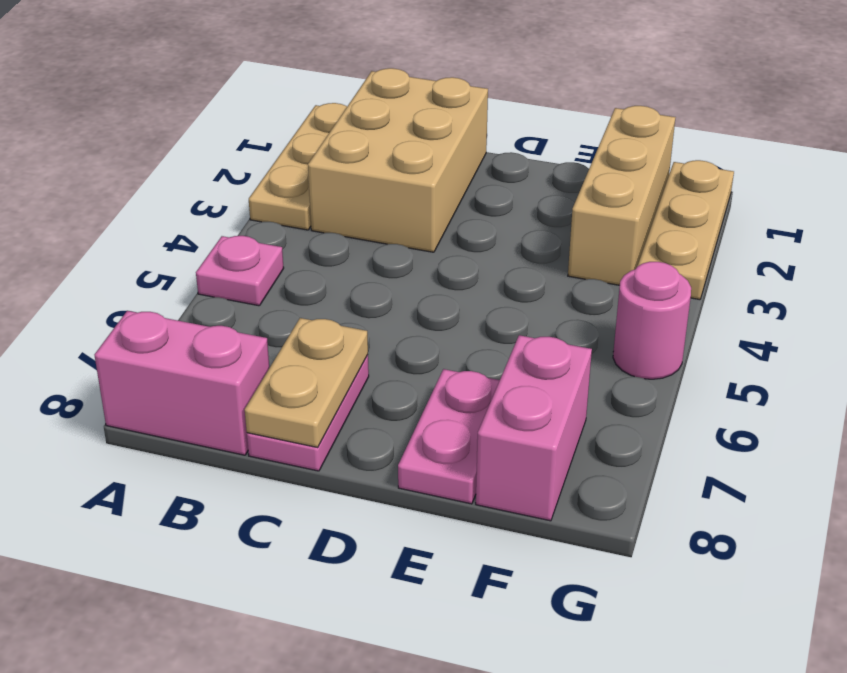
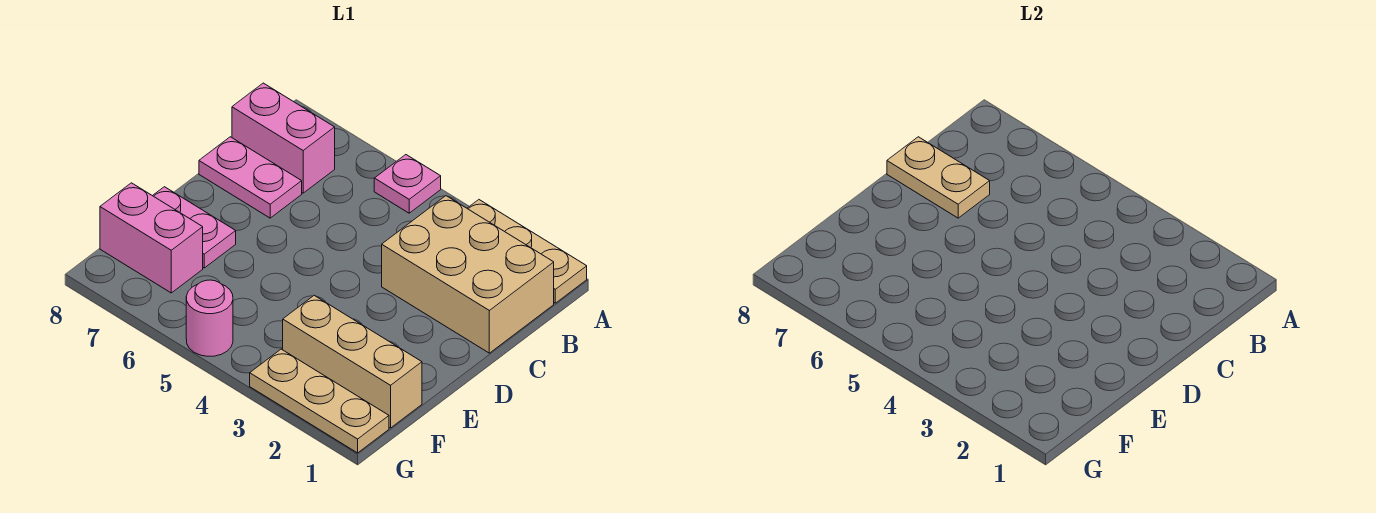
pink brick A8:B8 level 1 -> pink brick B7:B8 level 1

